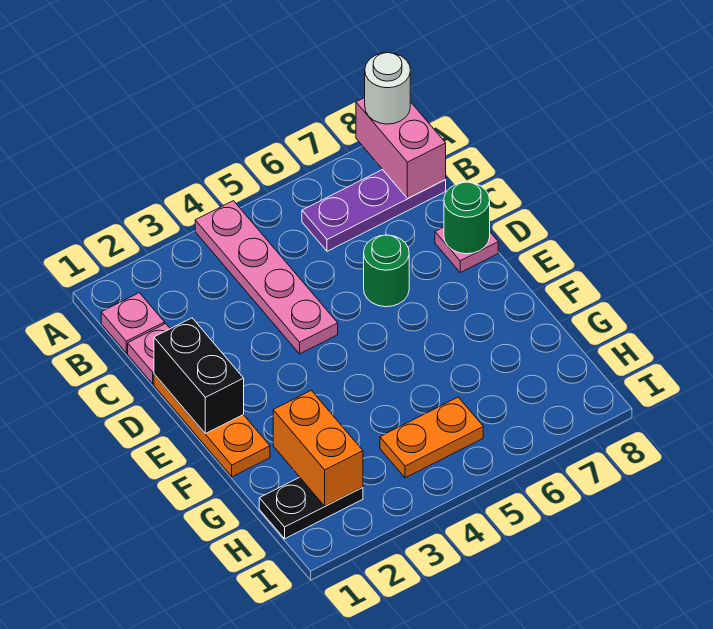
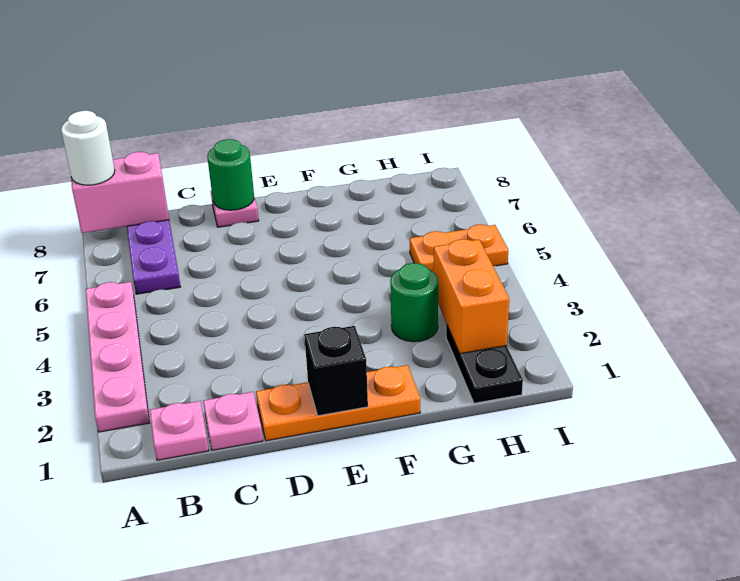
pink plate A4:D4 level 1 -> pink plate A2:A5 level 1
black brick D1:E1 level 2 -> black brick E1 level 2
green round brick D6 level 1 -> green round brick G3 level 1
orange brick G2:H2 level 2 -> orange brick H2:H3 level 2
orange plate H4:H5 level 1 -> orange plate H5:I5 level 1

